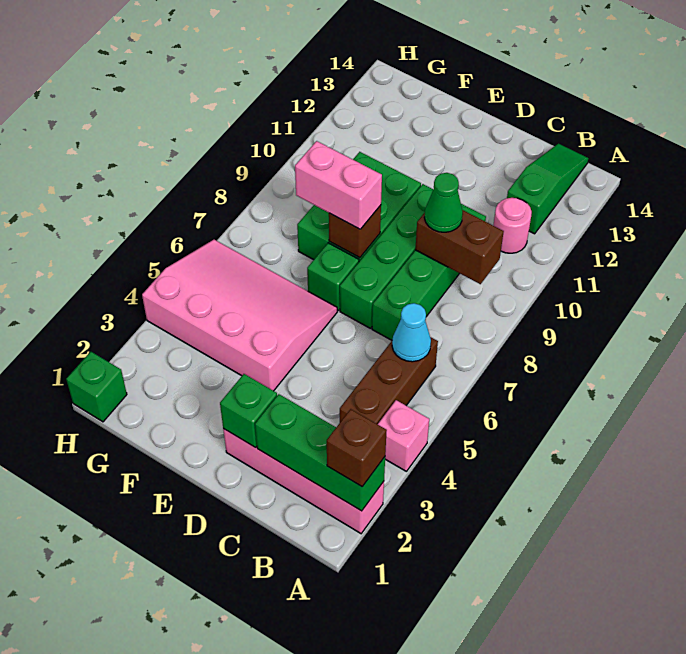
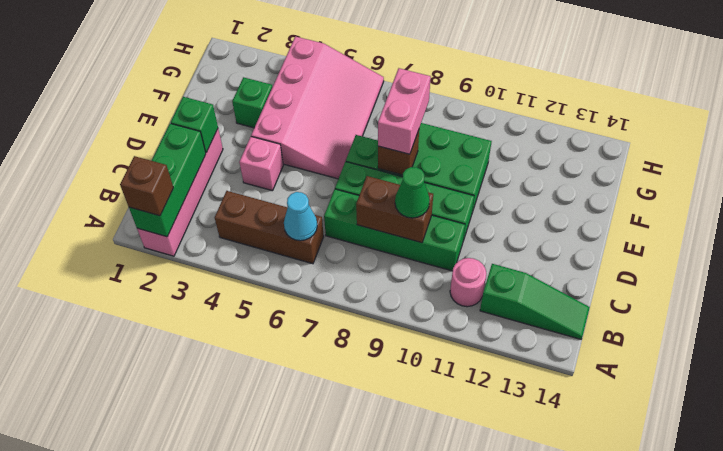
pink brick A4 level 1 -> pink brick D4 level 1
brown brick B9:C9 level 2 -> brown brick C8:C9 level 2
green brick H1 level 1 -> green brick F3 level 1

